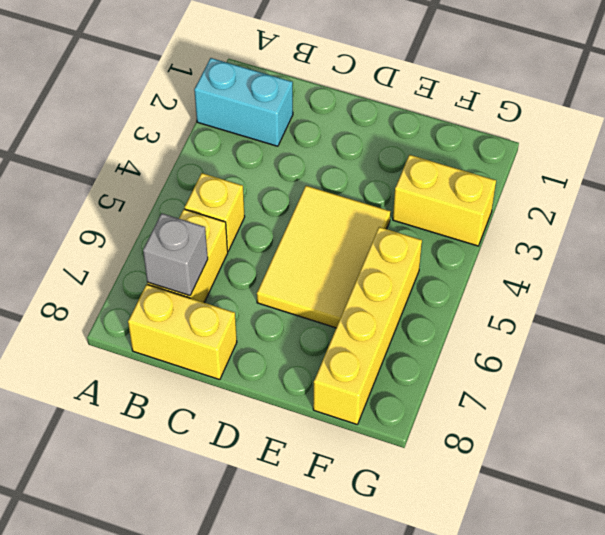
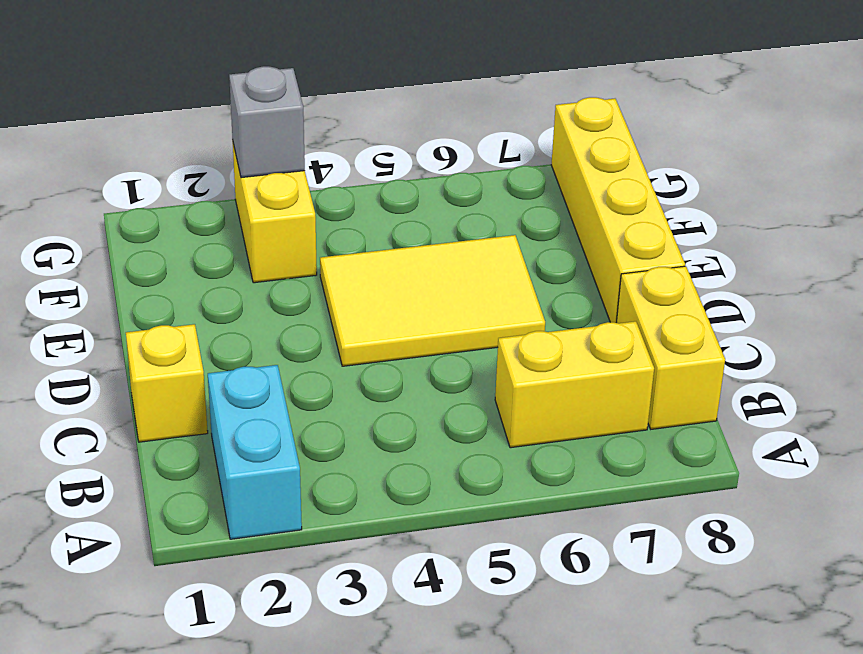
yellow brick B5 level 1 -> yellow brick C1 level 1
grey brick B7 level 2 -> grey brick G3 level 2
yellow brick F5:F8 level 1 -> yellow brick D8:G8 level 1

